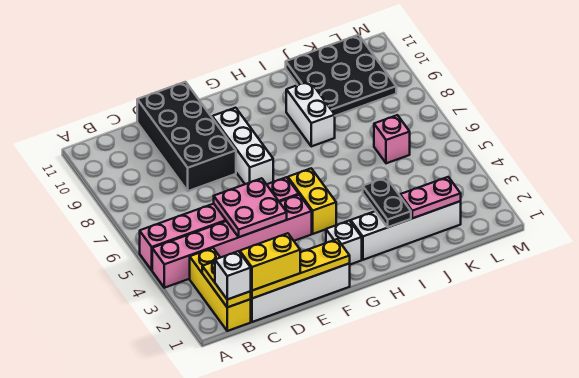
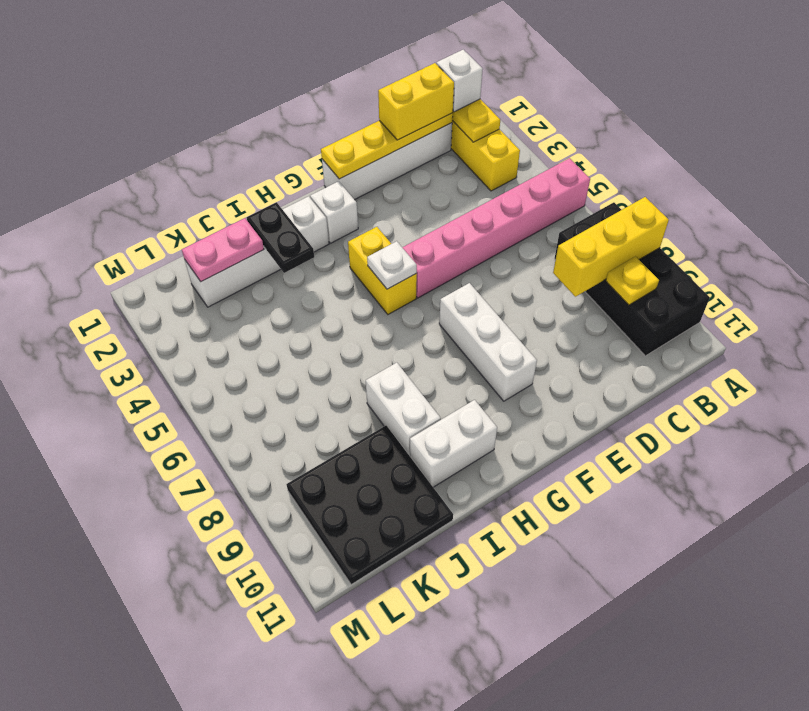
pink brick A4:F4 level 1 -> none
none -> yellow brick A8:C8 level 2
none -> yellow plate B9 level 2
pink plate D4:E5 level 2 -> none
black brick D8:E11 level 1 -> black brick A7:B10 level 1
none -> white plate G5 level 2
none -> white brick H10:I10 level 1
pink brick K6 level 1 -> none

